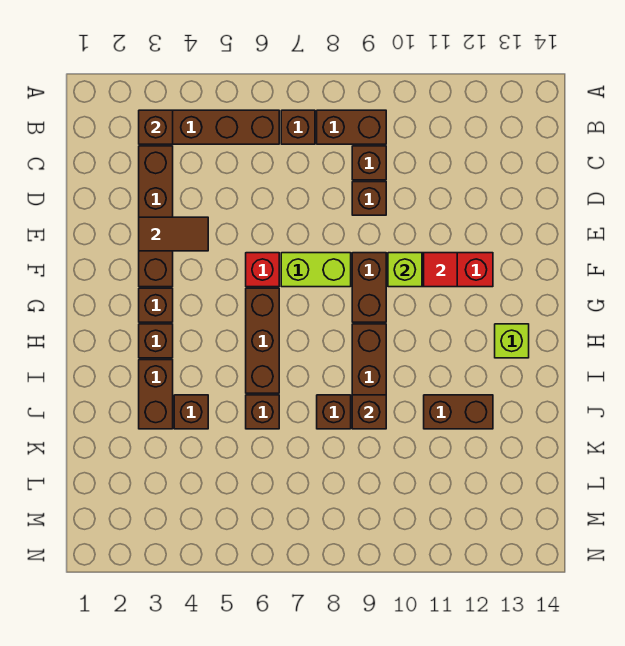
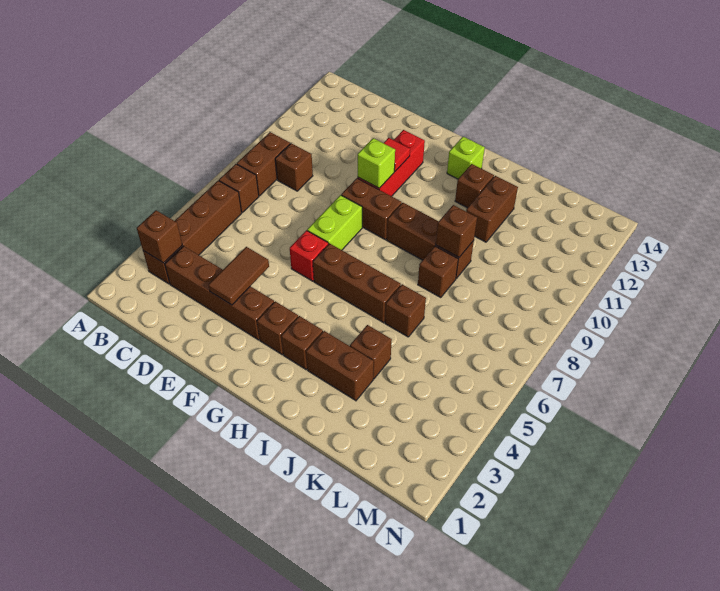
brown brick D9 level 1 -> brown brick I12 level 1

